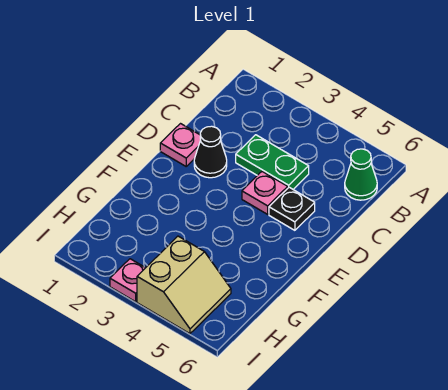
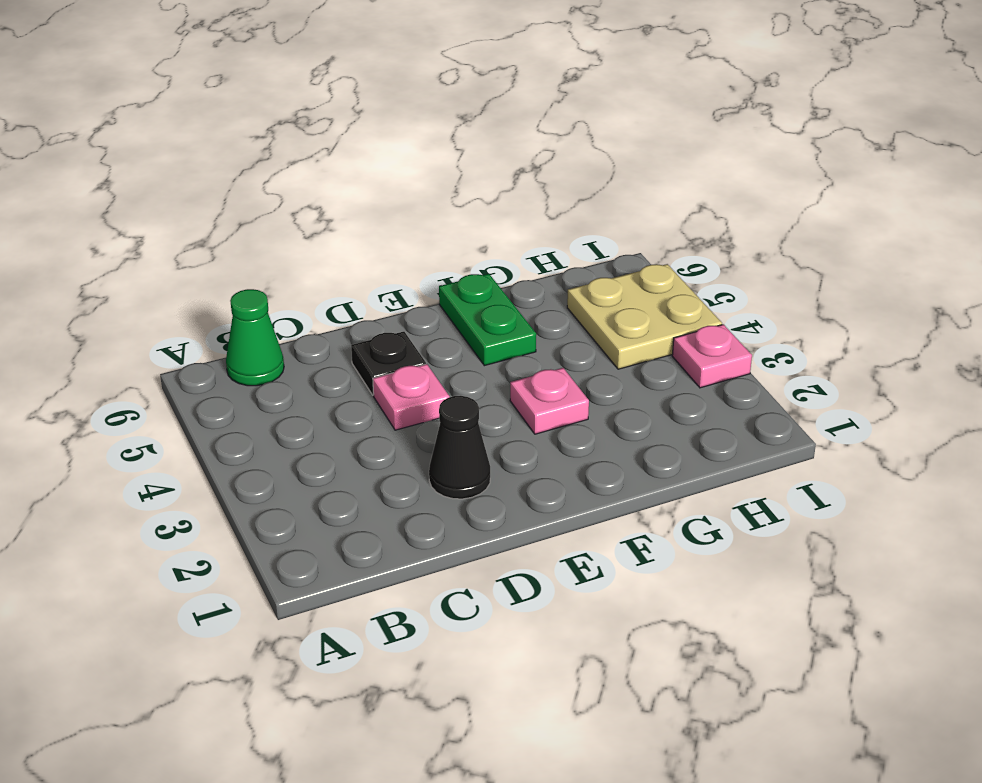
green plate C3:C4 level 1 -> green plate F5:F6 level 1
pink plate D1 level 1 -> pink plate F3 level 1
tan slope H4:I5 level 1 top 4 -> tan plate H4:I5 level 1

